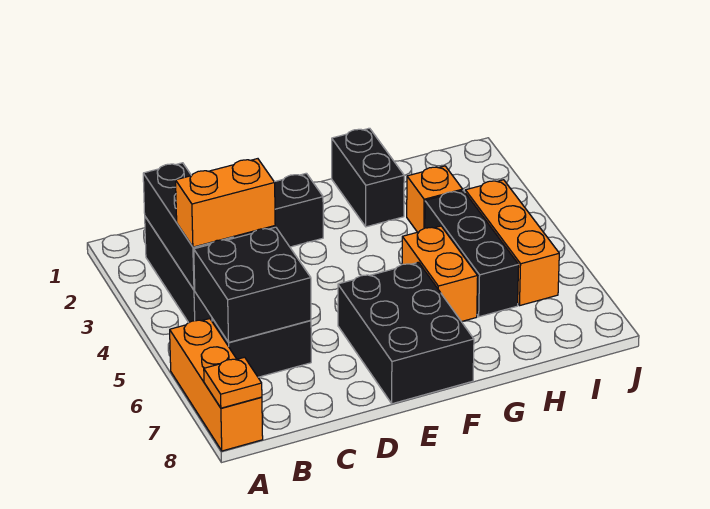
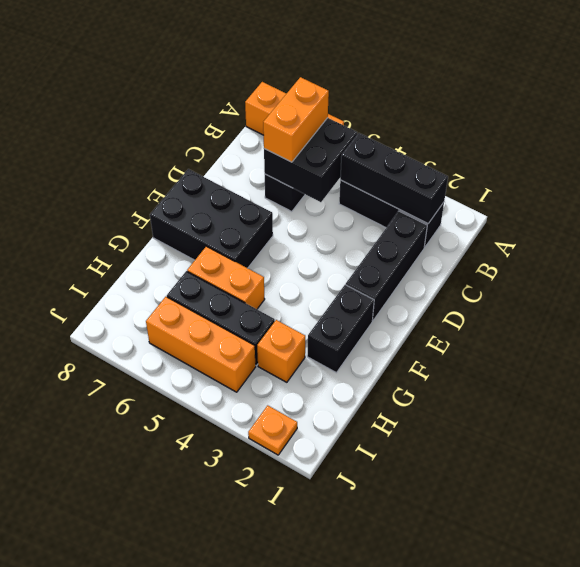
orange plate A8 level 2 -> orange plate J2 level 1
orange brick B4:C4 level 3 -> orange brick B6:C6 level 3
black brick G1:G2 level 1 -> black brick F2:G2 level 1

